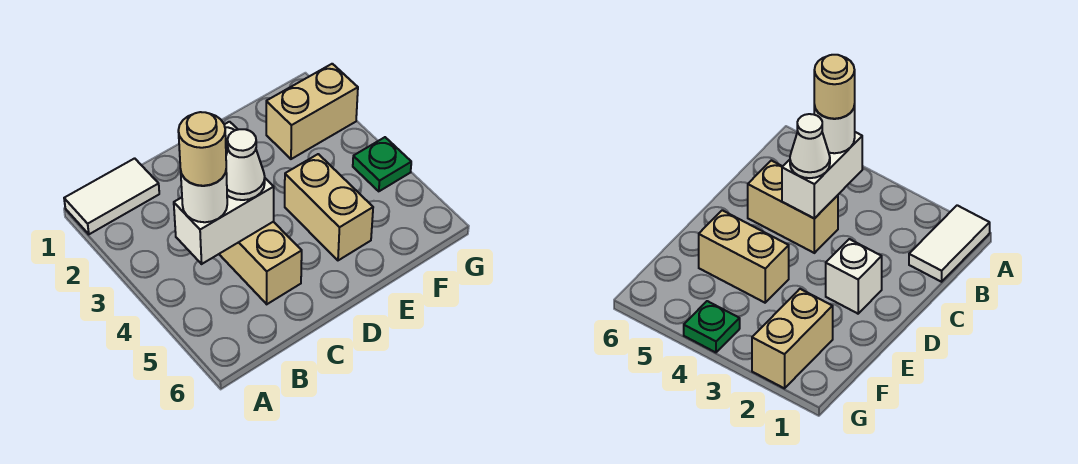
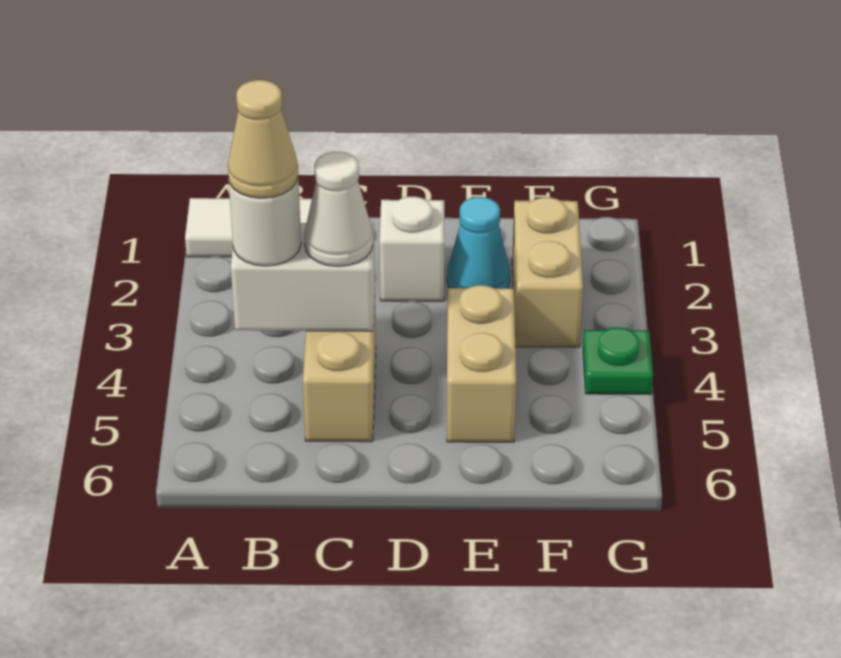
tan round brick B4 level 4 -> tan cone B4 level 4
none -> cyan cone E2 level 1
tan brick F2:G2 level 1 -> tan brick F2:F3 level 1

